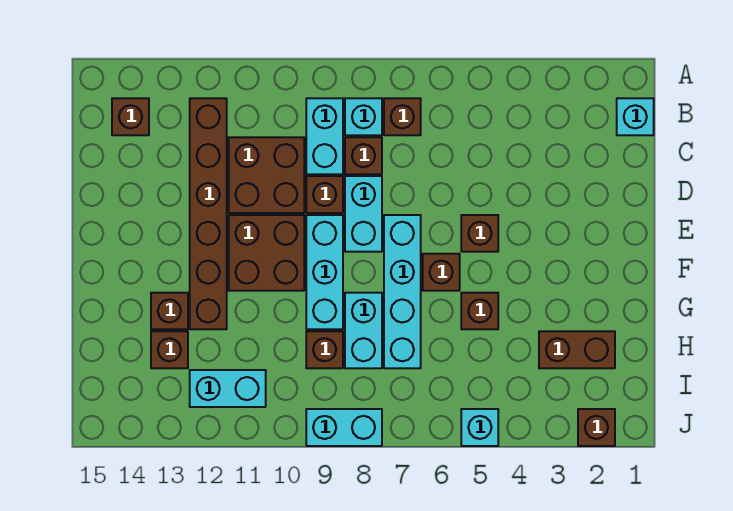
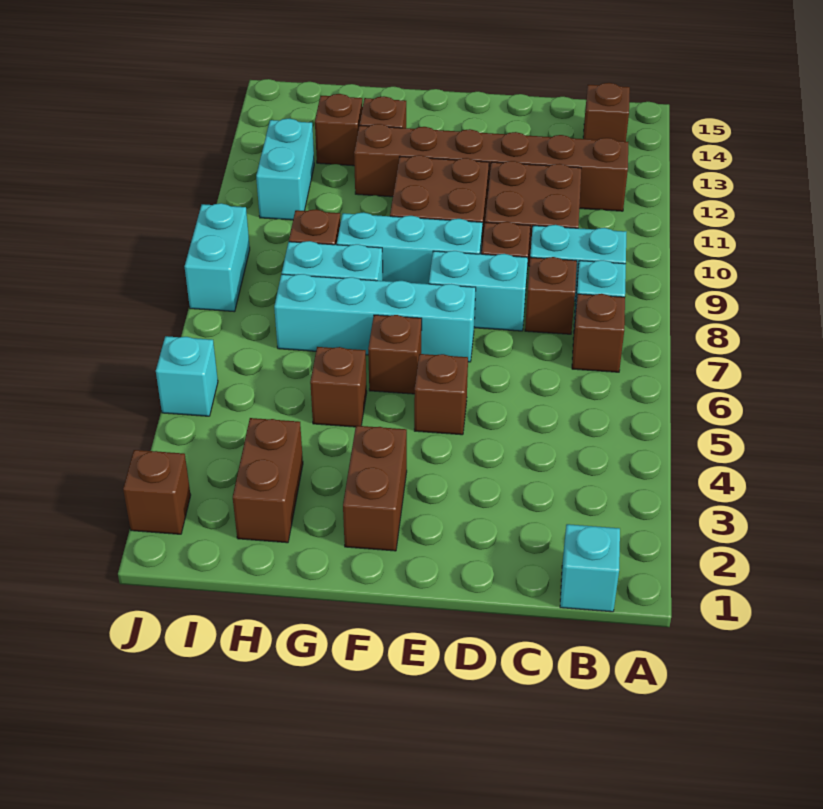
none -> brown brick F2:F3 level 1

